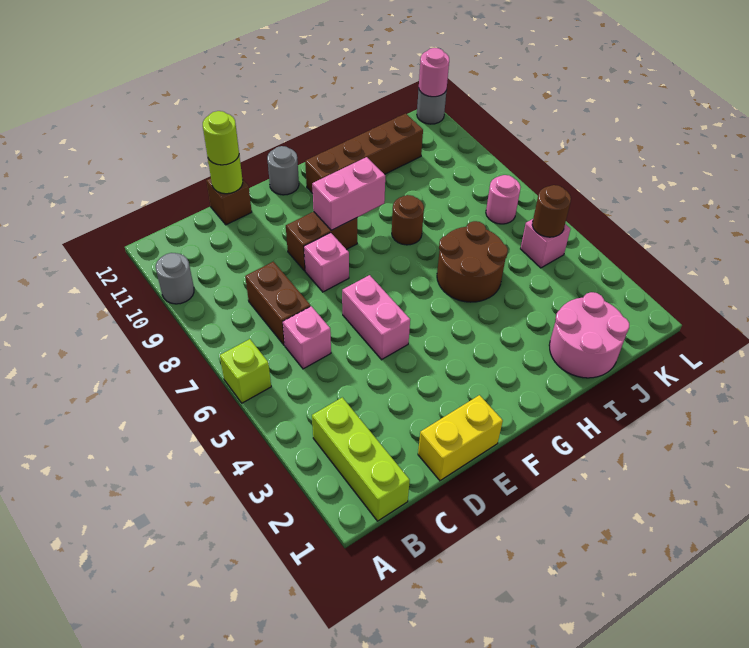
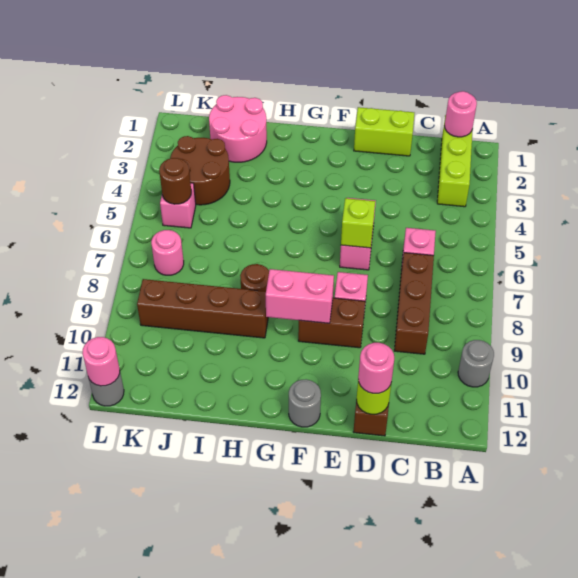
lime brick A6 level 1 -> lime brick E6 level 2
none -> pink round brick B1 level 2
brown brick C7:C8 level 1 -> brown brick C7:C9 level 1
yellow brick D1:E1 level 1 -> lime brick D1:E1 level 1
lime round brick D12 level 3 -> pink round brick D12 level 3
brown brick G11:J11 level 1 -> brown brick H9:K9 level 1
brown round brick H5:I6 level 1 -> brown round brick J3:K4 level 1

